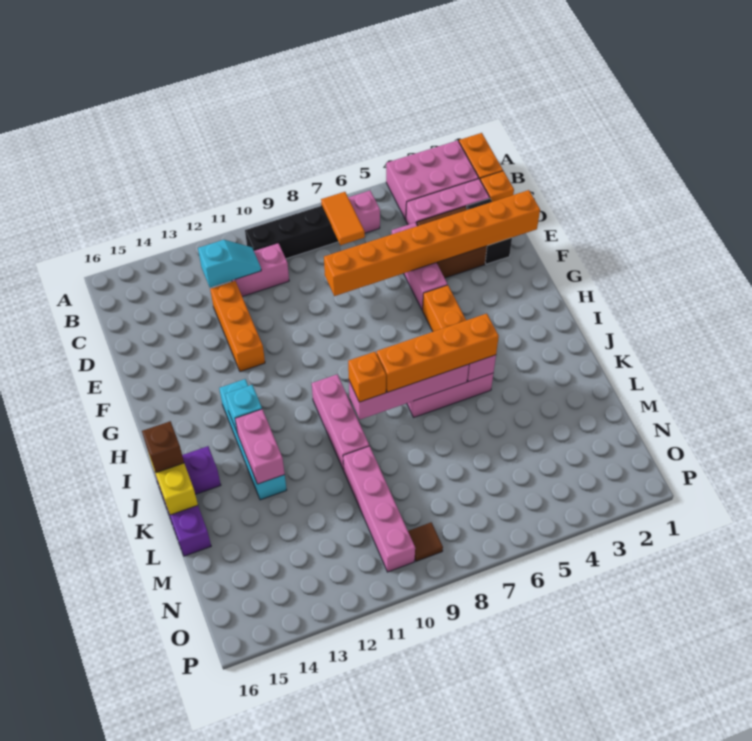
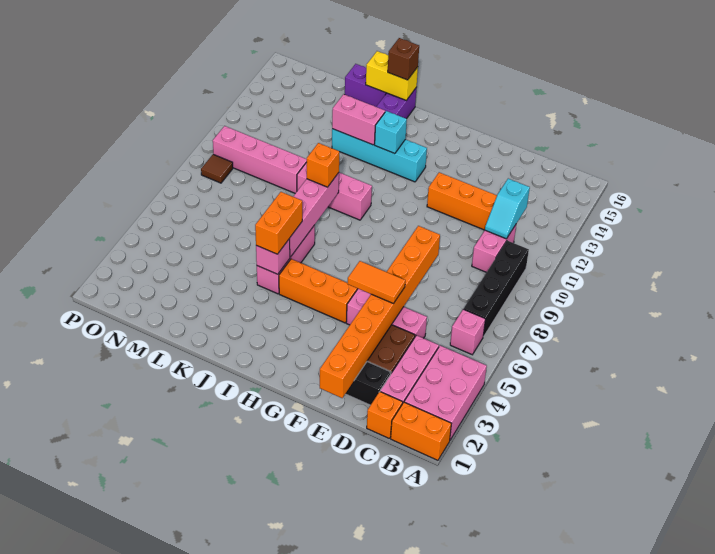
orange tile B7:C7 level 2 -> orange tile E5:F5 level 3
orange brick J5:J8 level 3 -> orange brick J5:J6 level 3

